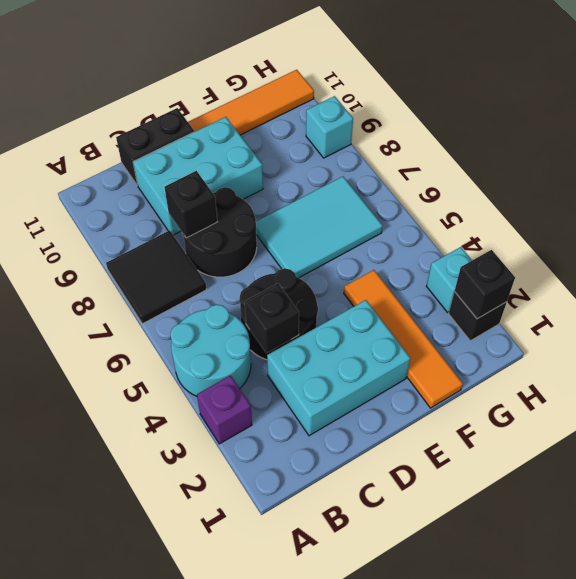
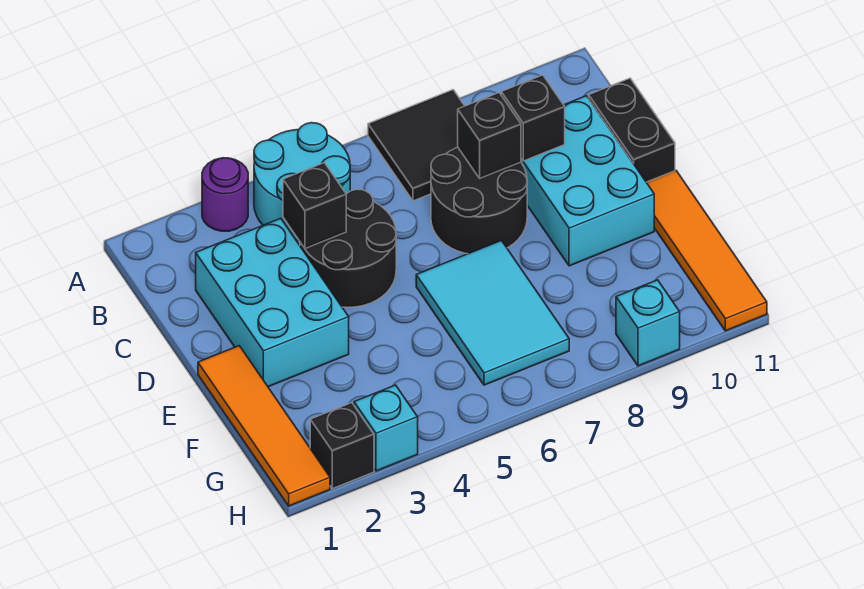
purple brick A3 level 1 -> purple round brick A3 level 1
orange tile F1:F4 level 1 -> orange tile E1:H1 level 1
black brick H2 level 2 -> black brick C9 level 2

